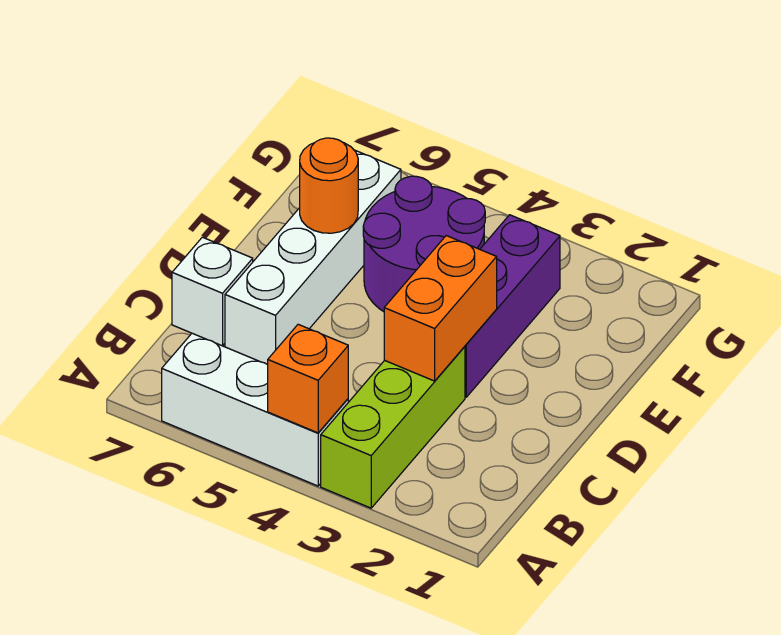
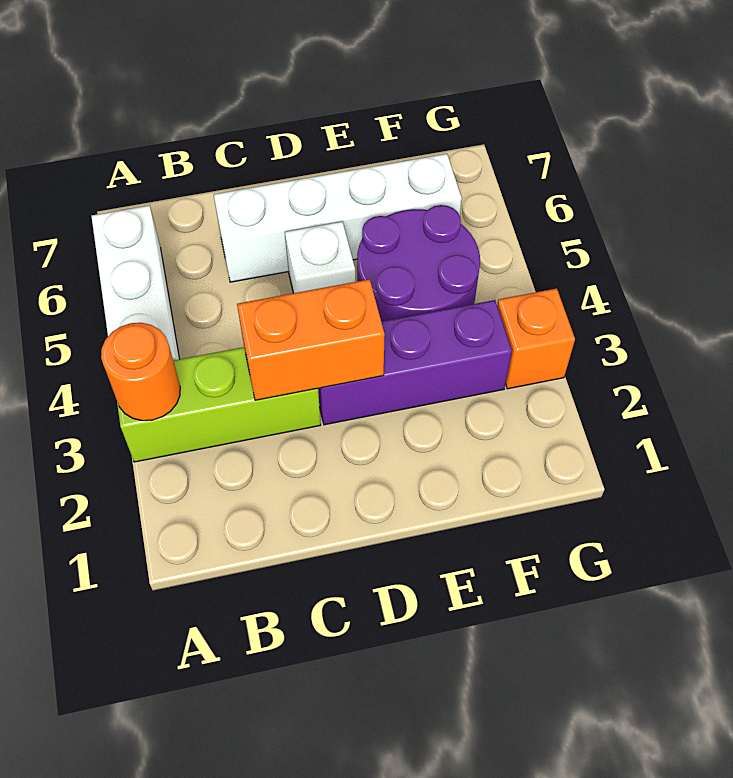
orange brick A4 level 2 -> orange brick G3 level 1
white brick C7 level 1 -> white brick D5 level 1
orange round brick E6 level 2 -> orange round brick A3 level 2

